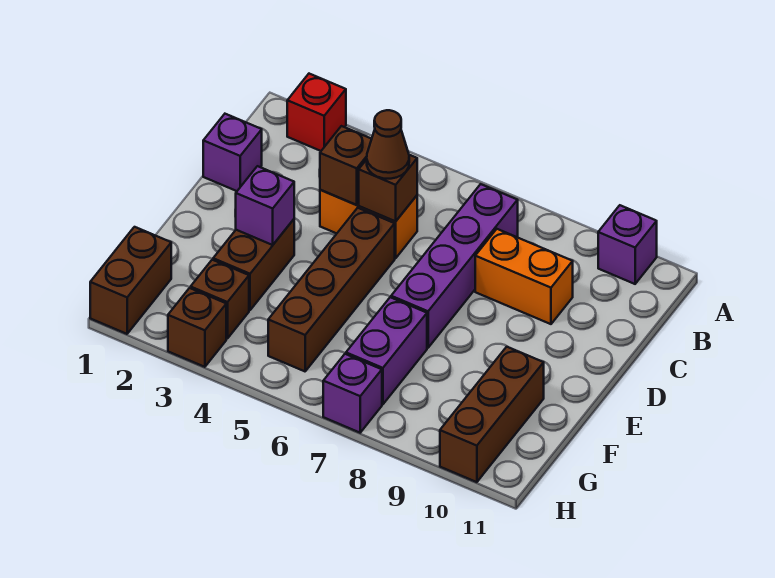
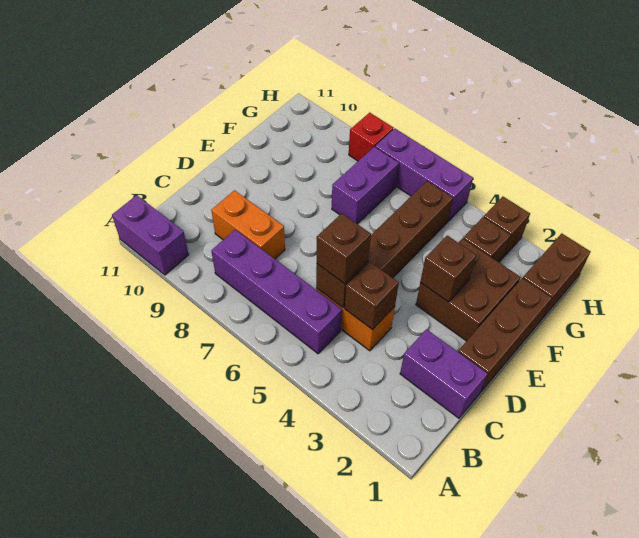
red brick A2 level 1 -> red brick H8 level 1
purple brick A10 level 1 -> purple brick A10:A11 level 1
purple brick B7:E7 level 1 -> purple brick B5:B8 level 1
purple brick C1 level 1 -> purple brick C1:C2 level 1
brown cone C5 level 3 -> brown brick C5 level 3
brown brick E3:F3 level 1 -> brown brick E2:F3 level 1
purple brick E3 level 2 -> brown brick E3 level 2
brown brick F10:H10 level 1 -> brown brick D1:F1 level 1
purple brick H7 level 1 -> purple brick H5:H7 level 1

